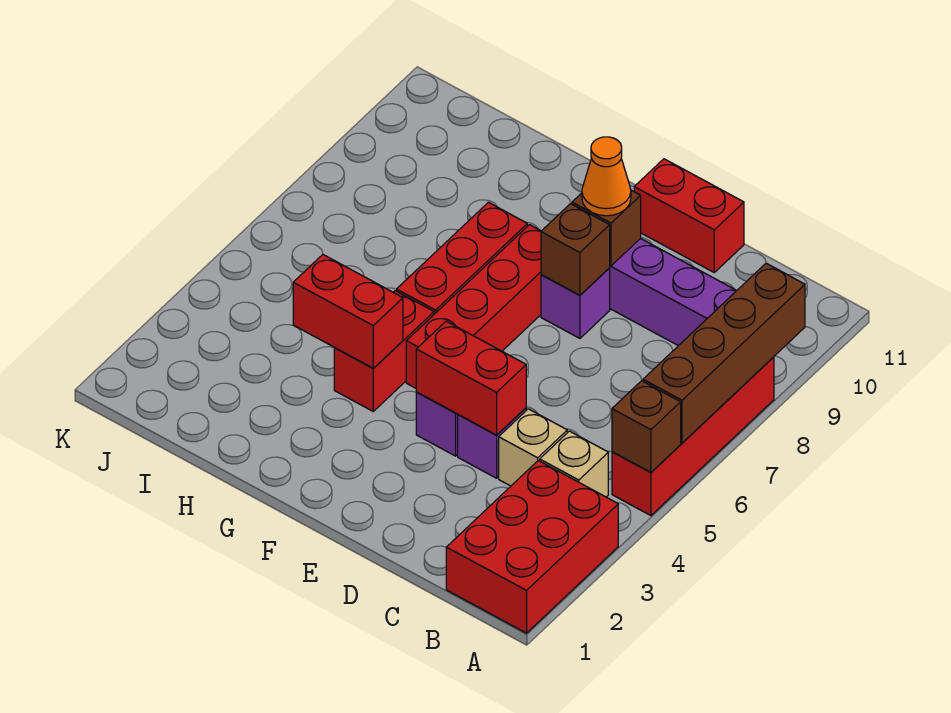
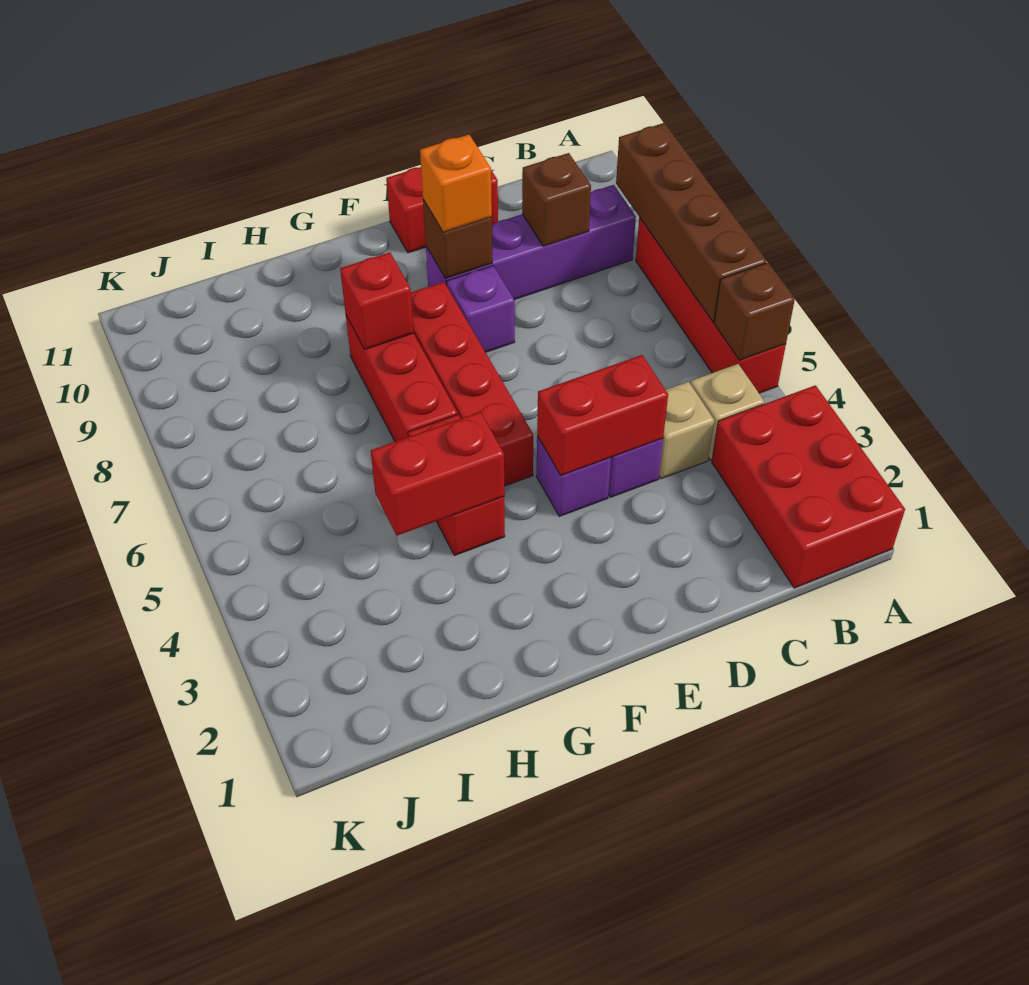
brown brick E8 level 2 -> brown brick C9 level 2
orange cone E9 level 3 -> orange brick E9 level 3
none -> red brick G8 level 2

